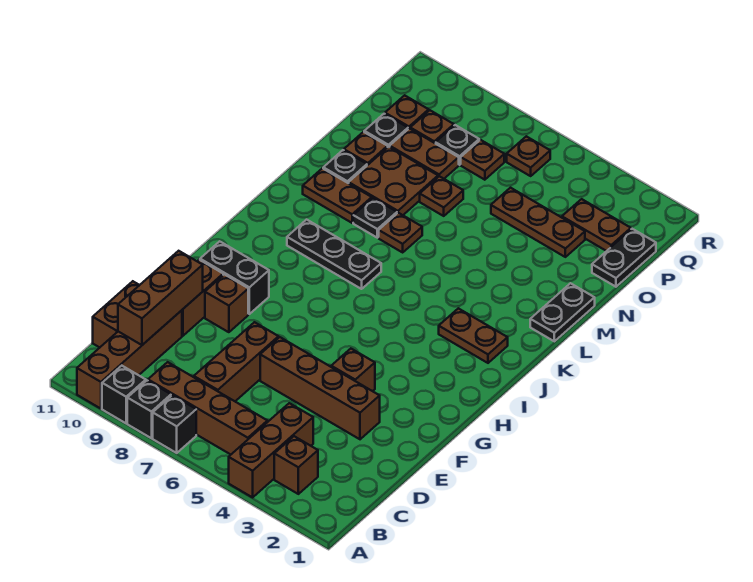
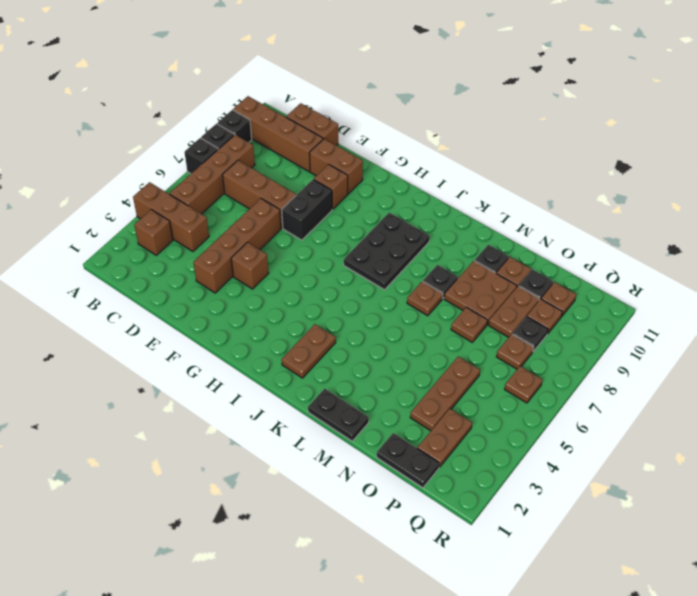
brown brick C10:E10 level 2 -> none
black brick G9:G10 level 1 -> black brick F7:F8 level 1
black plate J7:J9 level 1 -> black plate I7:J9 level 1
brown plate L9:L10 level 1 -> none

